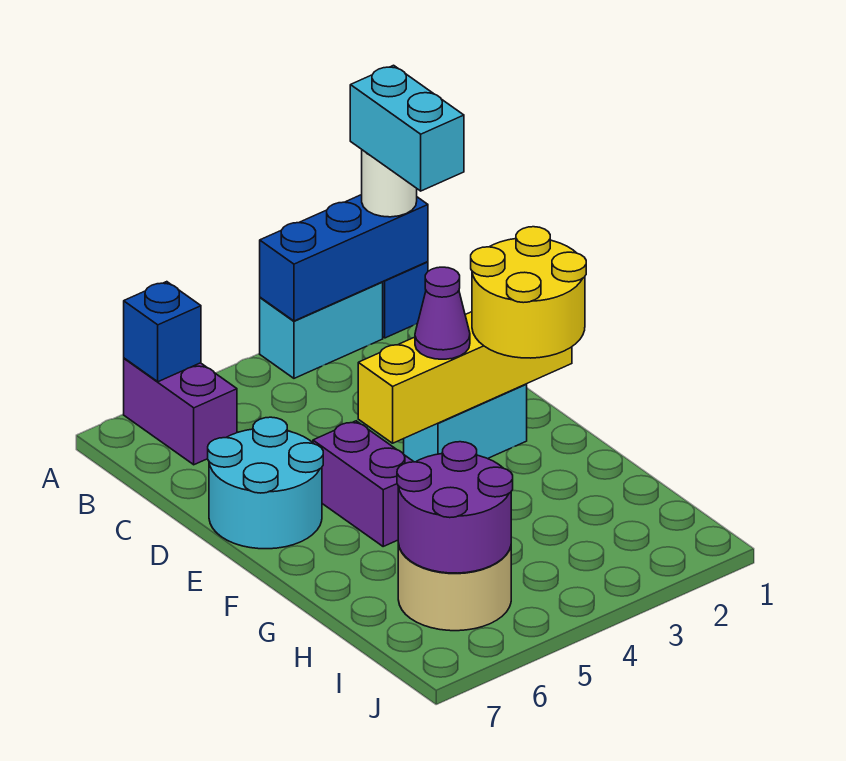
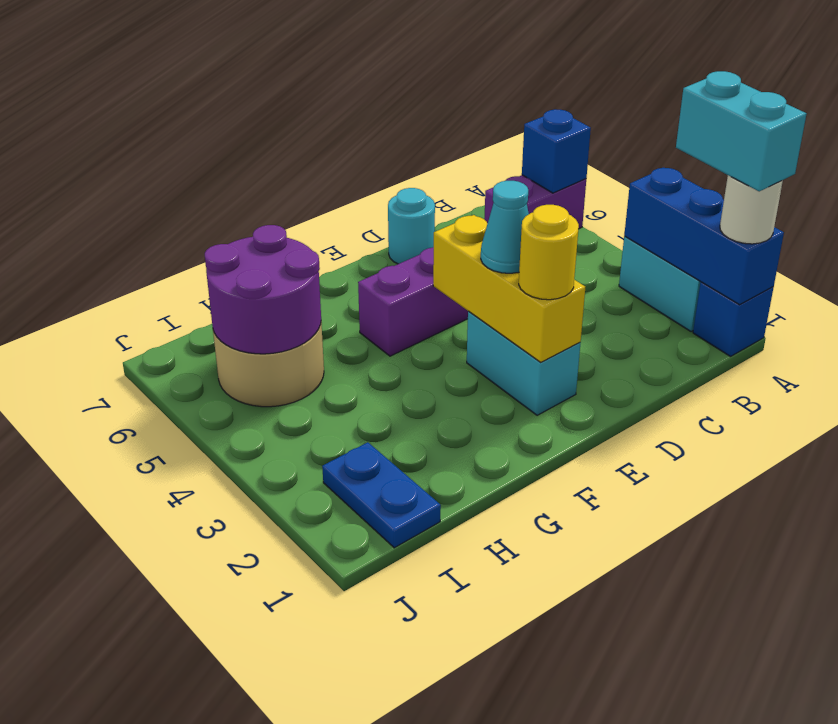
cyan brick A1:B1 level 4 -> cyan brick A1:A2 level 4
cyan round brick D6:E7 level 1 -> cyan round brick D7 level 1
yellow brick E1:E4 level 2 -> yellow brick E2:E4 level 2
yellow round brick E1:F2 level 3 -> yellow round brick E2 level 3
purple cone E3 level 3 -> cyan cone E3 level 3
none -> blue plate I1:I2 level 1

